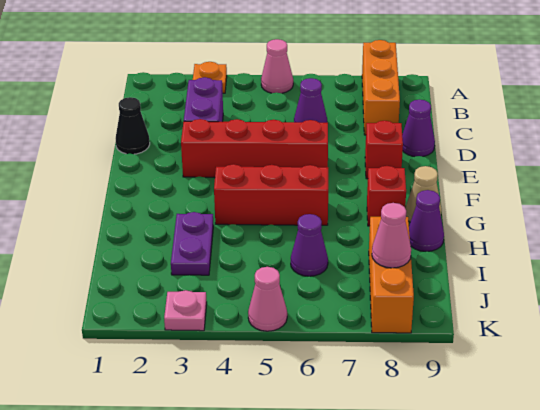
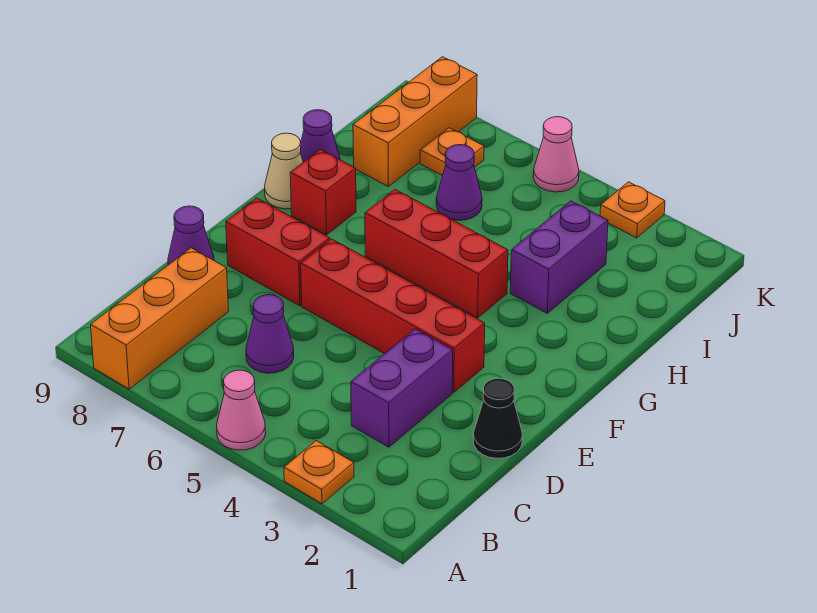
red brick E8 level 1 -> red brick E7:E8 level 1
purple plate H3:I3 level 1 -> purple brick H3:I3 level 1
none -> orange plate J7 level 1
pink cone J8 level 2 -> none
pink plate K3 level 1 -> orange plate K3 level 1

